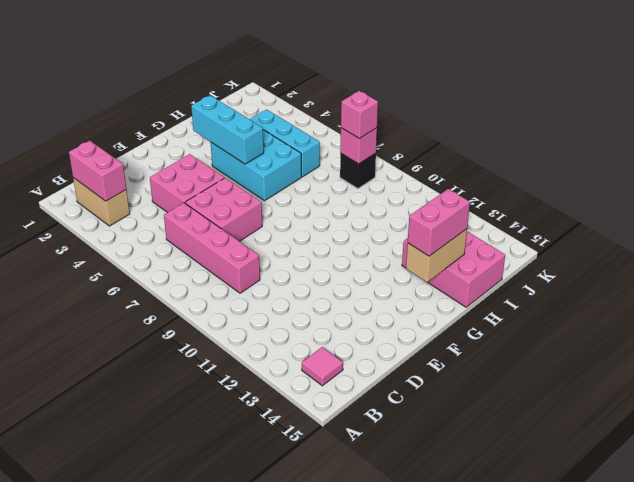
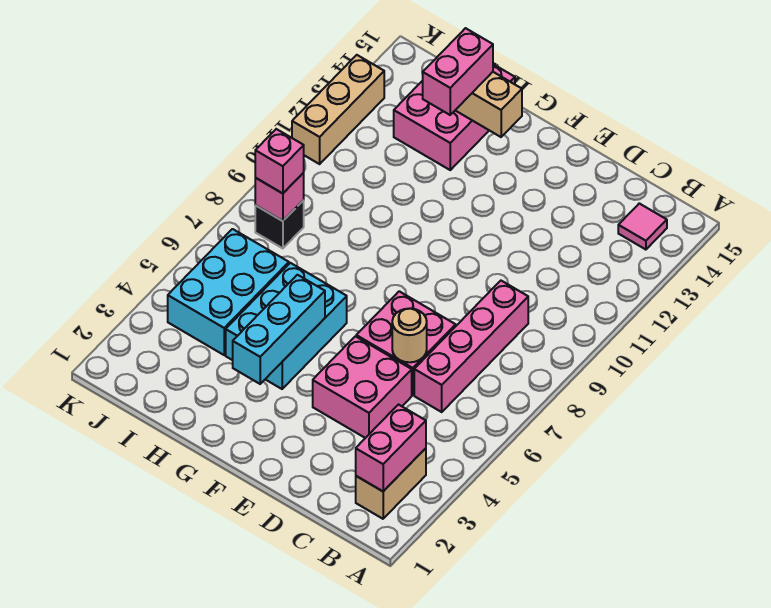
none -> tan round brick D6 level 2
pink brick G14:H14 level 3 -> pink brick H13:H14 level 3
cyan brick I4:I6 level 1 -> cyan brick I4:J6 level 1
none -> tan brick K11:K13 level 1

